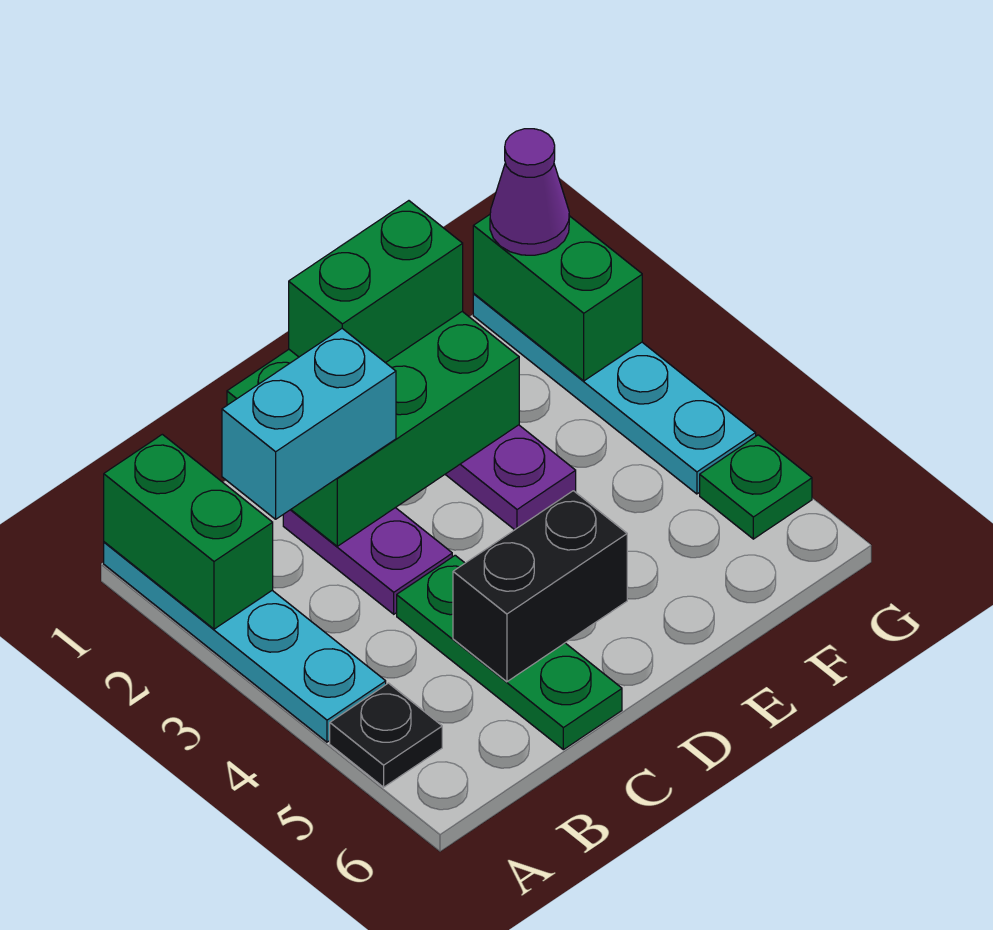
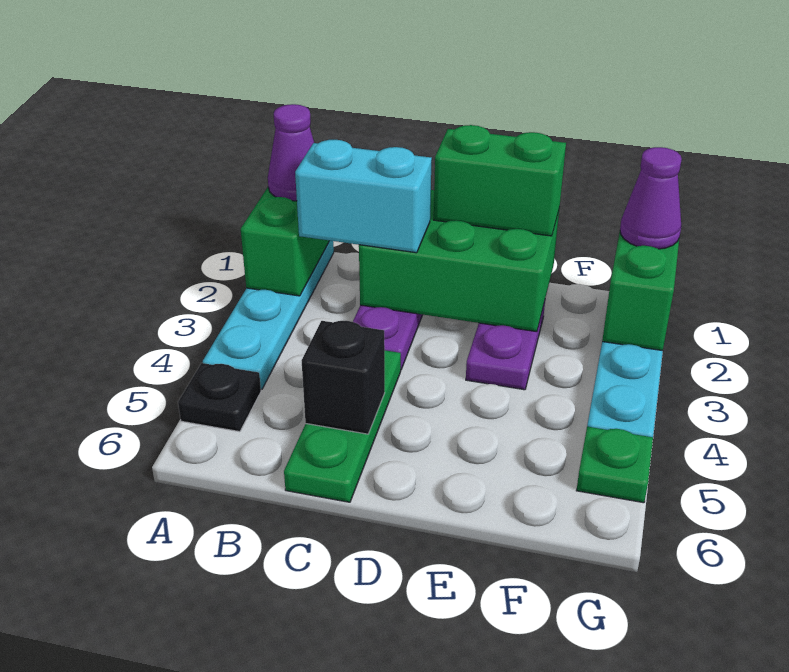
none -> purple cone A1 level 3
black brick C5:D5 level 2 -> black brick C5 level 2

